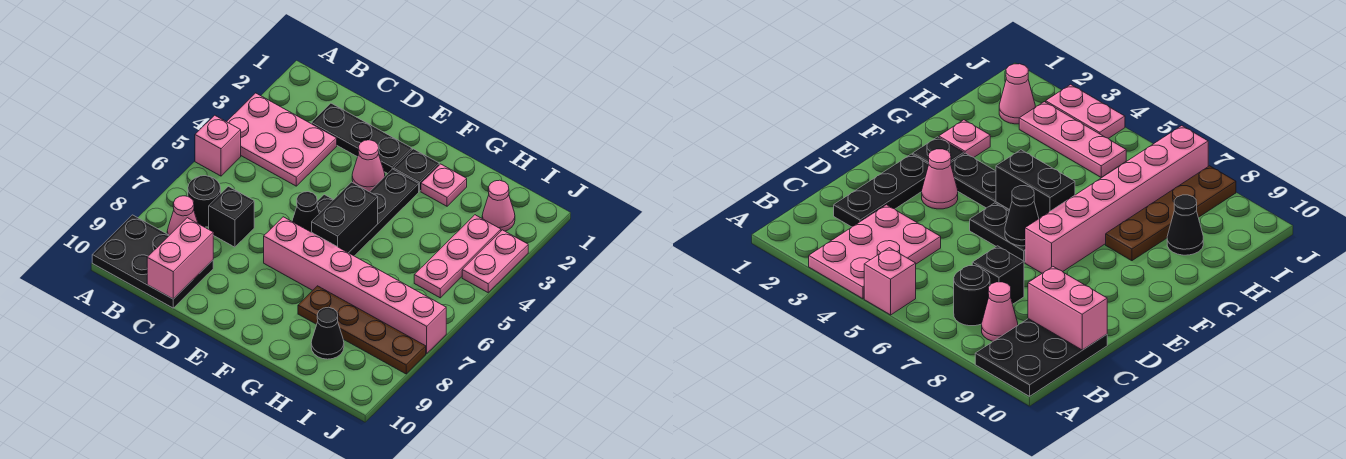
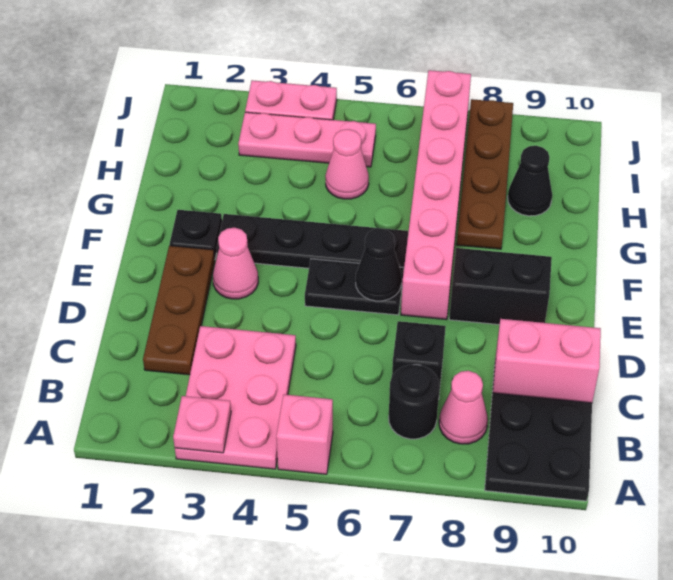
black plate C2:E2 level 1 -> brown plate C2:E2 level 1
black brick F5:F6 level 2 -> black brick E8:E9 level 1
pink plate G2 level 1 -> pink plate A3 level 2
pink cone I2 level 1 -> pink cone H5 level 1

